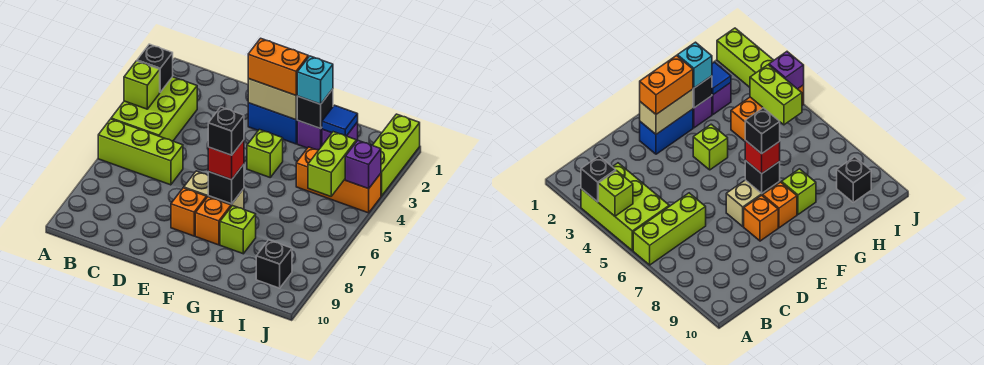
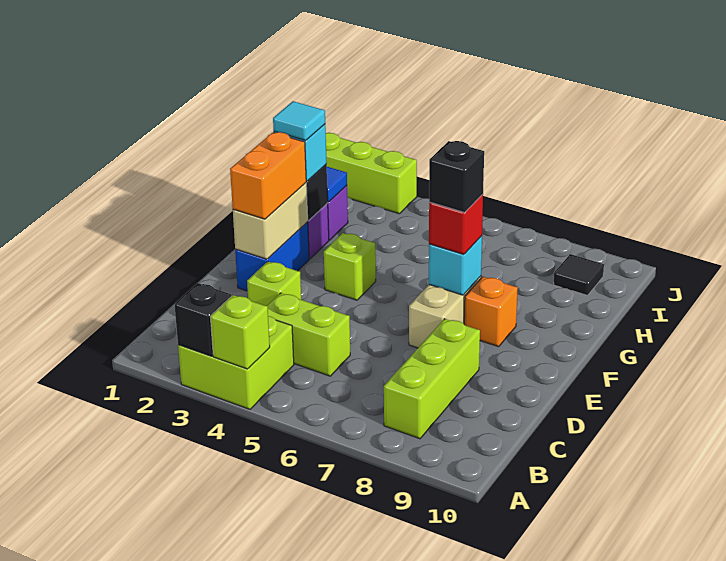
lime brick A3:B5 level 1 -> lime brick A3:B4 level 1
lime brick A6:C6 level 1 -> lime brick B8:D8 level 1
orange brick E8 level 1 -> none
black brick F7 level 2 -> cyan brick F7 level 2
none -> cyan tile G2 level 4
lime brick G8 level 1 -> lime brick D3 level 1
orange brick H4:J4 level 1 -> none
lime brick I4:I5 level 2 -> lime brick C4:C5 level 1
black brick I9 level 1 -> black tile I9 level 1
purple brick J4 level 2 -> none

